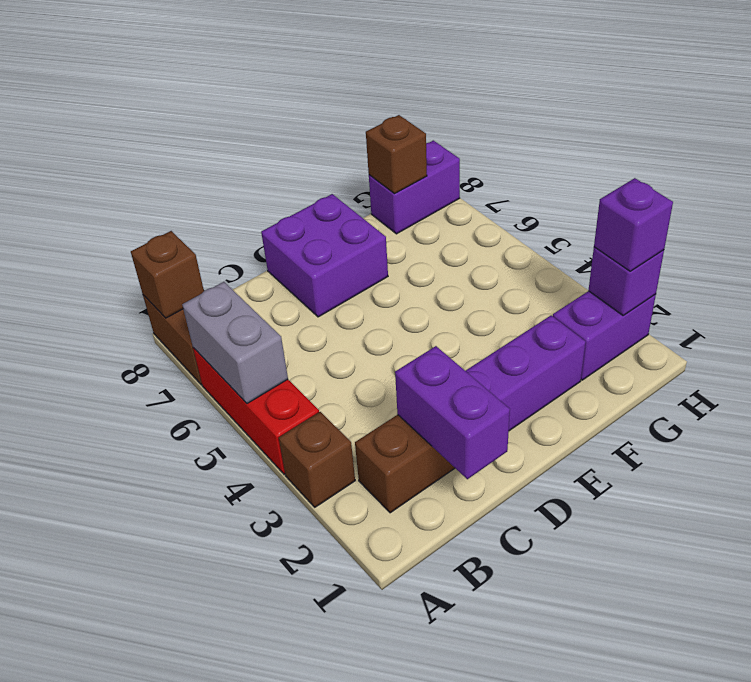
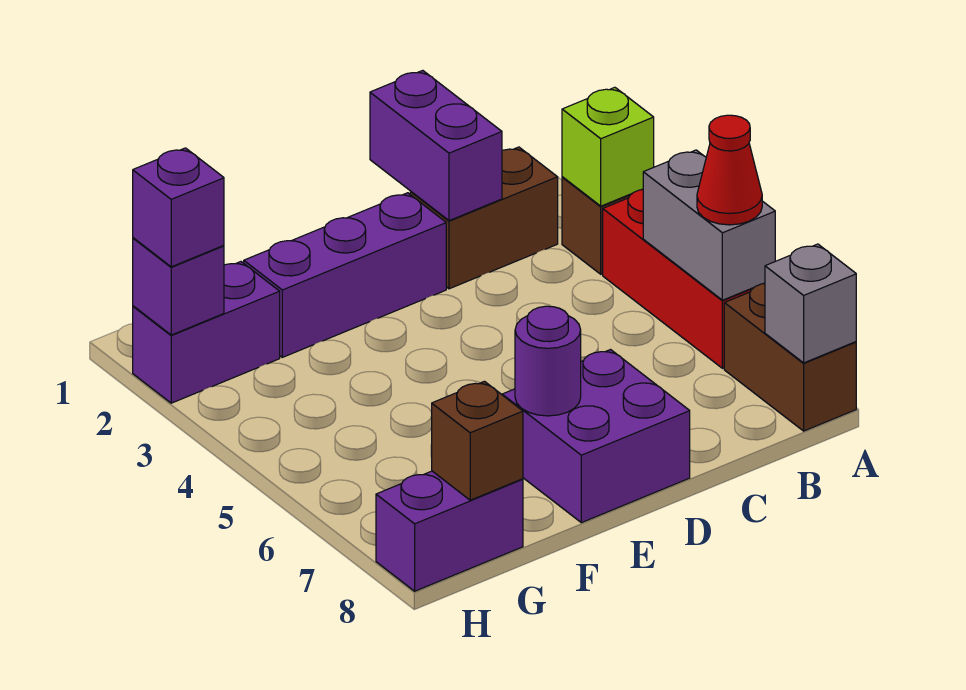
none -> lime brick A3 level 2
none -> red cone A6 level 3
brown brick A8 level 2 -> grey brick A8 level 2
none -> purple round brick E7 level 2

